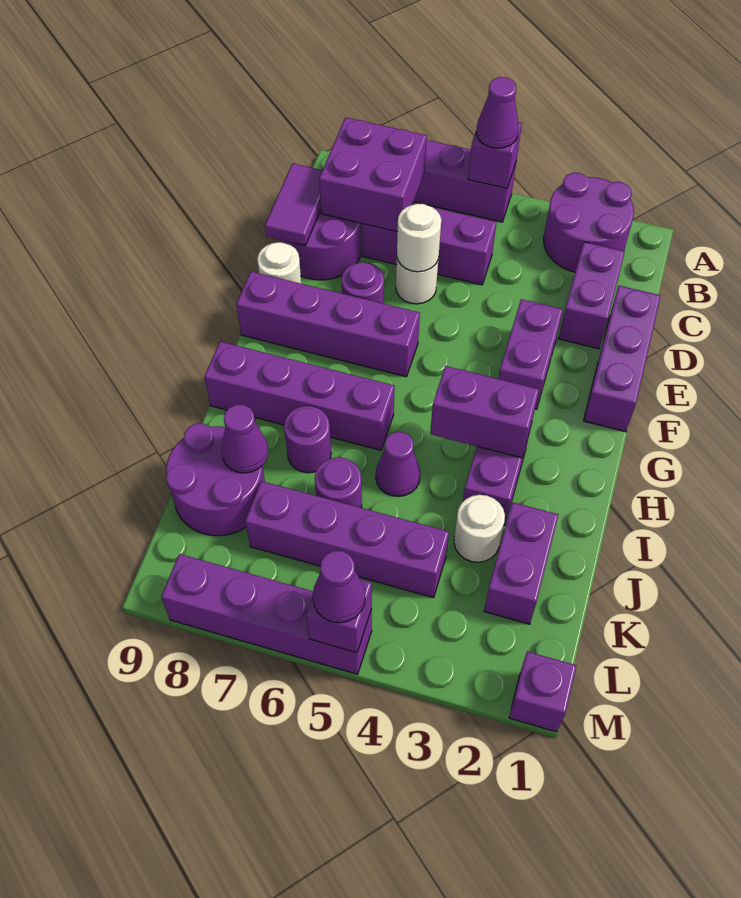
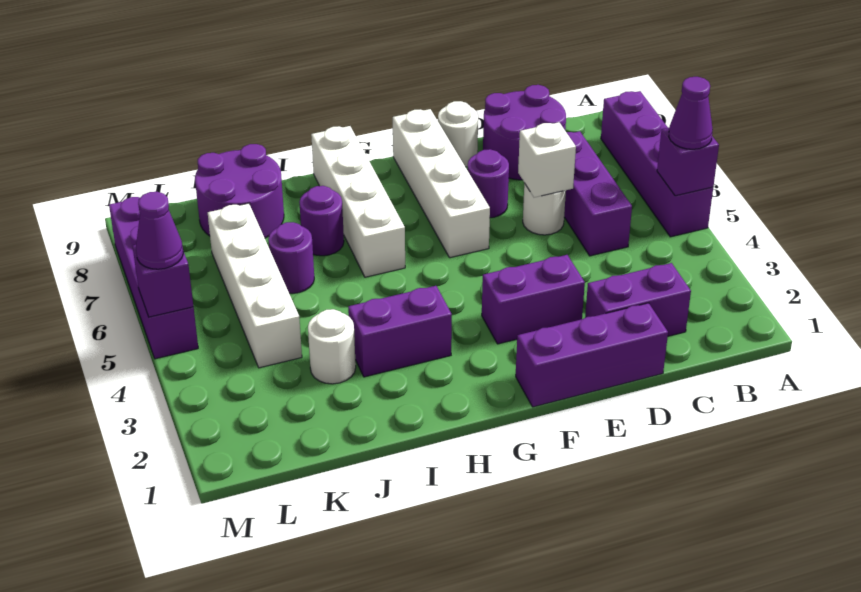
purple round brick A2:B3 level 1 -> none
purple brick B7:C8 level 2 -> none
purple tile C9:D9 level 2 -> none
white round brick D6 level 2 -> white brick D6 level 2
purple brick F6:F9 level 1 -> white brick F6:F9 level 1
purple brick H3:H4 level 2 -> none
purple brick H6:H9 level 1 -> white brick H6:H9 level 1
purple cone I5 level 1 -> none
purple brick J2:K2 level 1 -> none
purple cone J8 level 2 -> none
purple brick K4:K7 level 1 -> white brick K4:K7 level 1
purple brick M1 level 1 -> none

